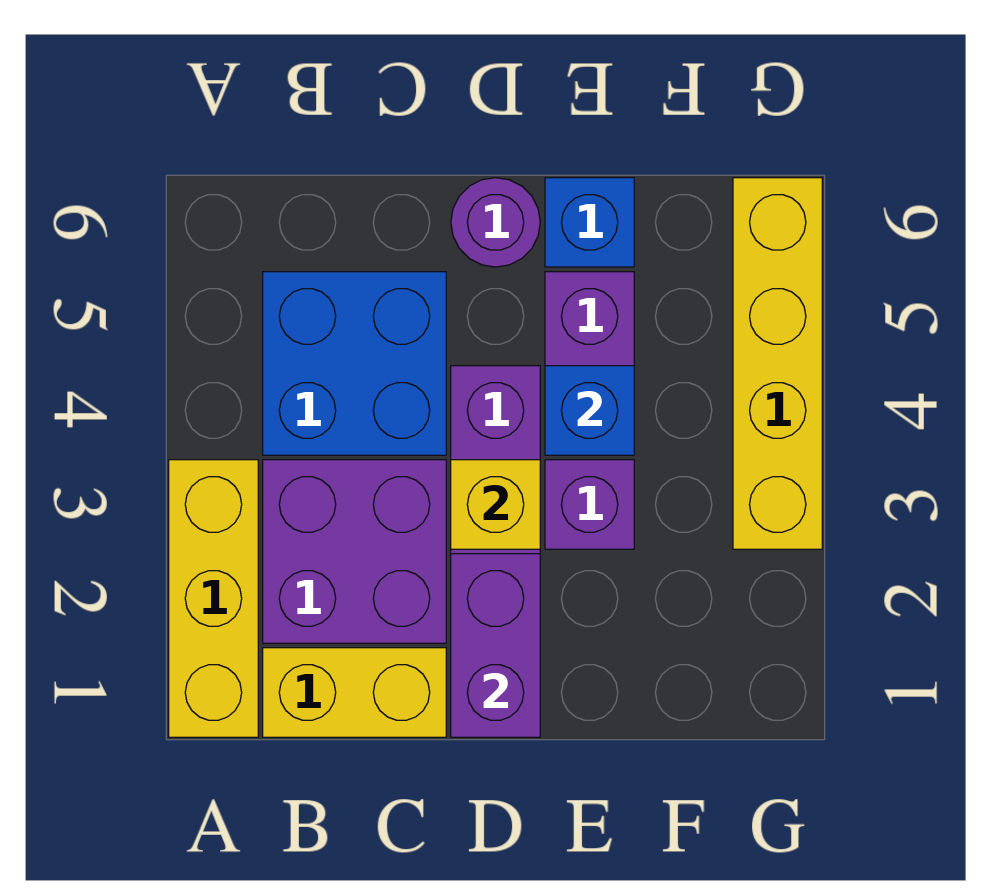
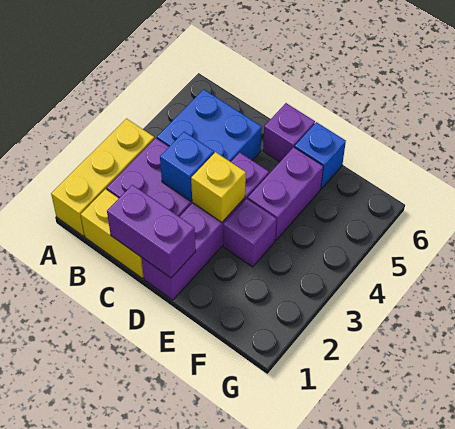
purple brick D1:D2 level 2 -> purple brick C1:D1 level 2
purple round brick D6 level 1 -> purple brick D6 level 1
blue brick E4 level 2 -> blue brick C3 level 2
yellow brick G3:G6 level 1 -> none

